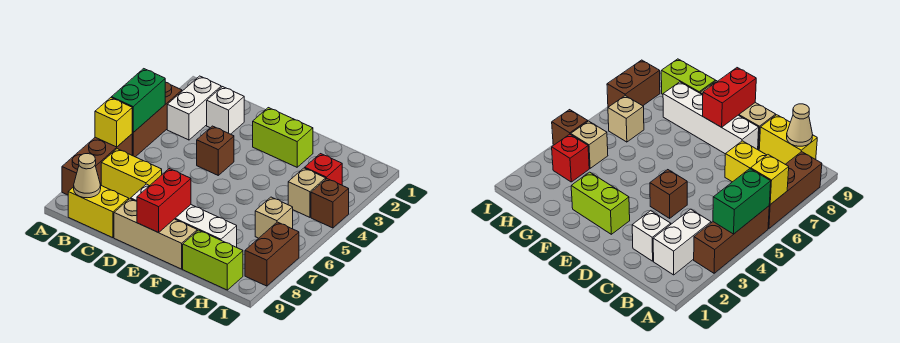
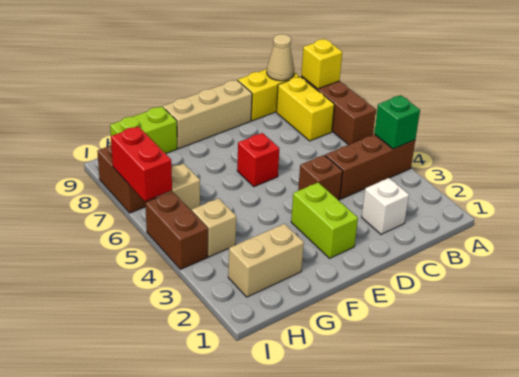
brown brick A3:A5 level 1 -> brown brick A4:C4 level 1
green brick A4:A5 level 2 -> green brick A4 level 2
yellow brick A6 level 2 -> yellow brick A8 level 2
white brick B2:B3 level 1 -> none
yellow brick B7:C7 level 1 -> yellow brick B7:B8 level 1
white brick D8:G8 level 1 -> none
lime brick E2:F2 level 1 -> lime brick E2:E3 level 1
red brick E8:E9 level 2 -> red brick I6:I7 level 2
none -> tan brick G2:H2 level 1
red brick H3 level 1 -> red brick E6 level 1
brown brick I4 level 1 -> brown brick I4:I5 level 1

